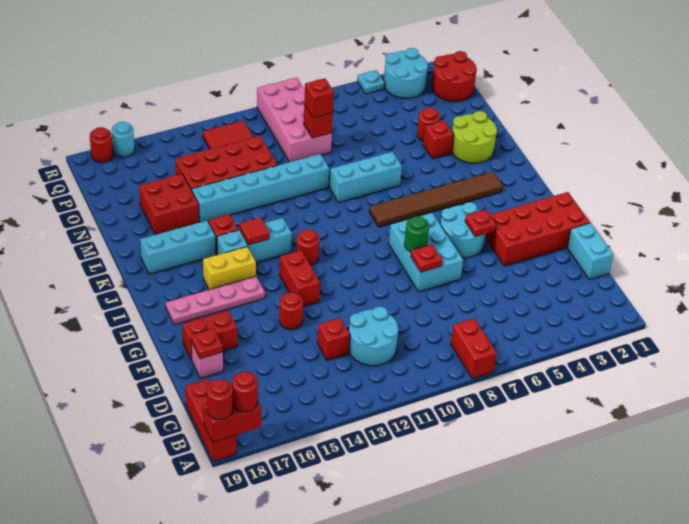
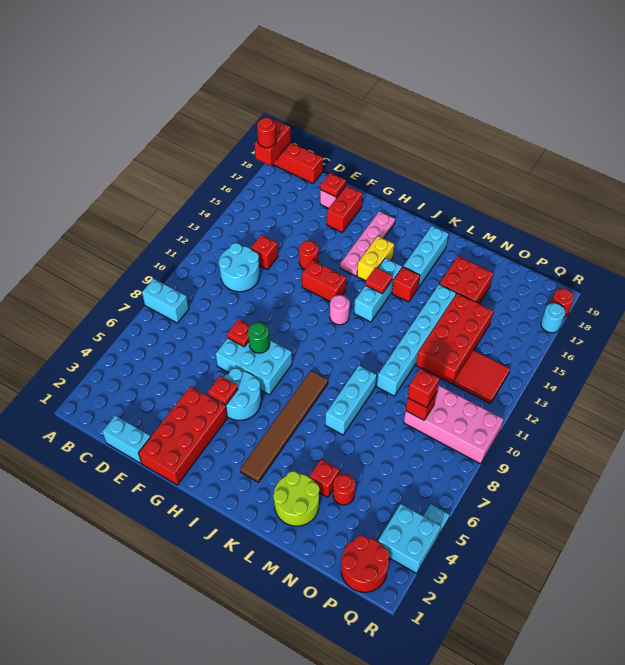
red brick A8:B8 level 1 -> cyan brick A8:B8 level 1
red round brick A19 level 3 -> none
red round brick I12 level 1 -> pink round brick I12 level 1
cyan round brick Q3:R4 level 1 -> cyan brick Q3:R4 level 1

